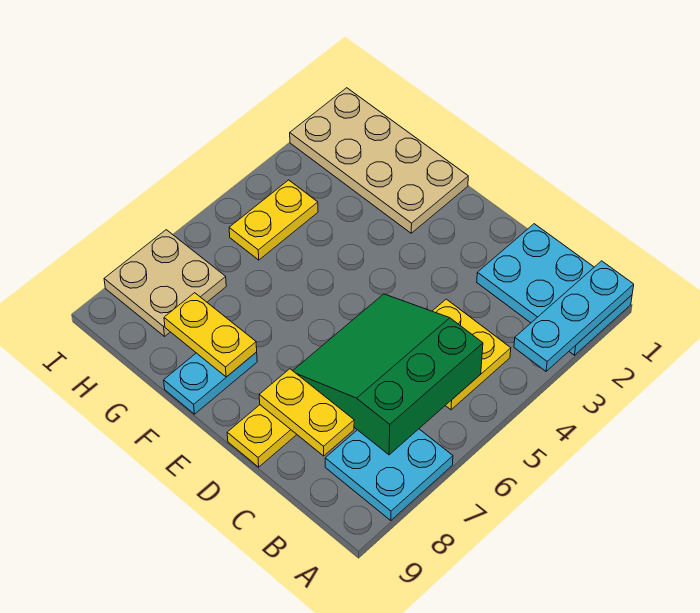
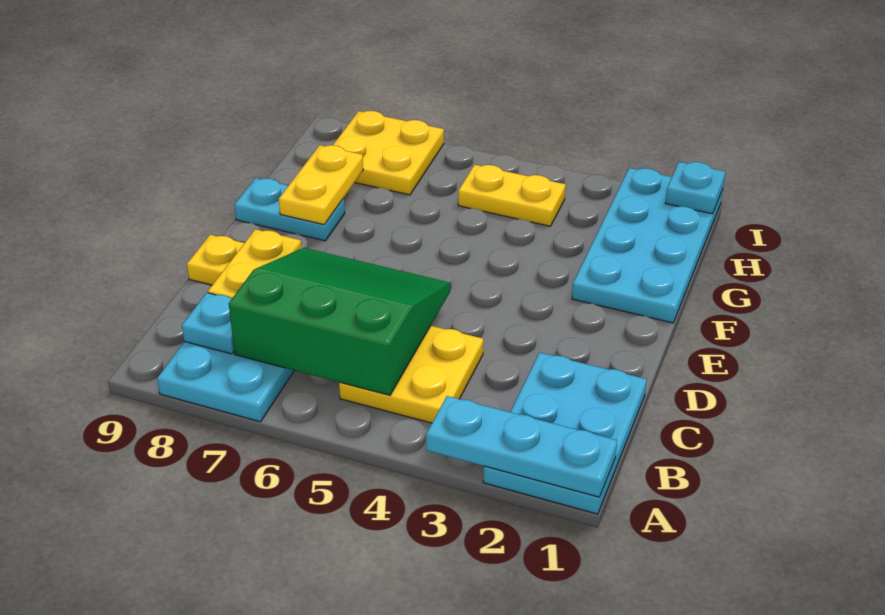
none -> cyan plate B8 level 2
tan plate F1:I2 level 1 -> cyan plate F1:I2 level 1
tan plate H7:I8 level 1 -> yellow plate H7:I8 level 1
none -> cyan plate I1 level 2

